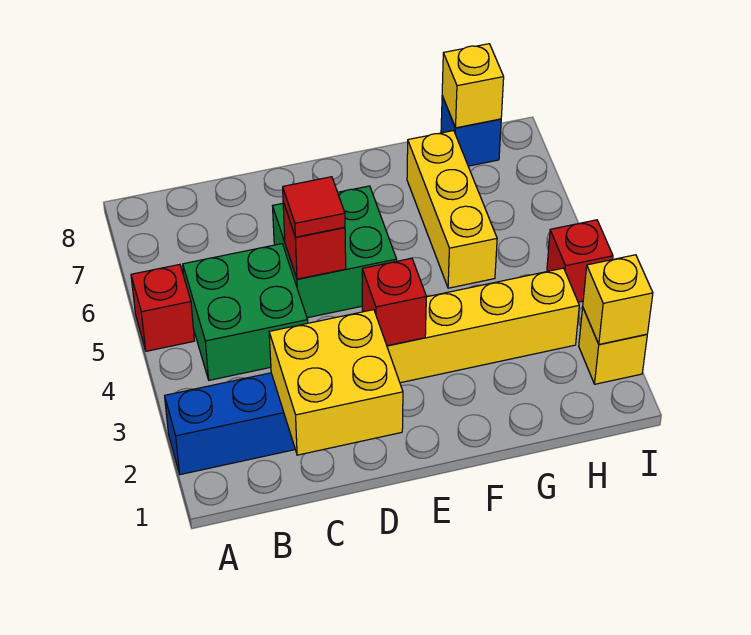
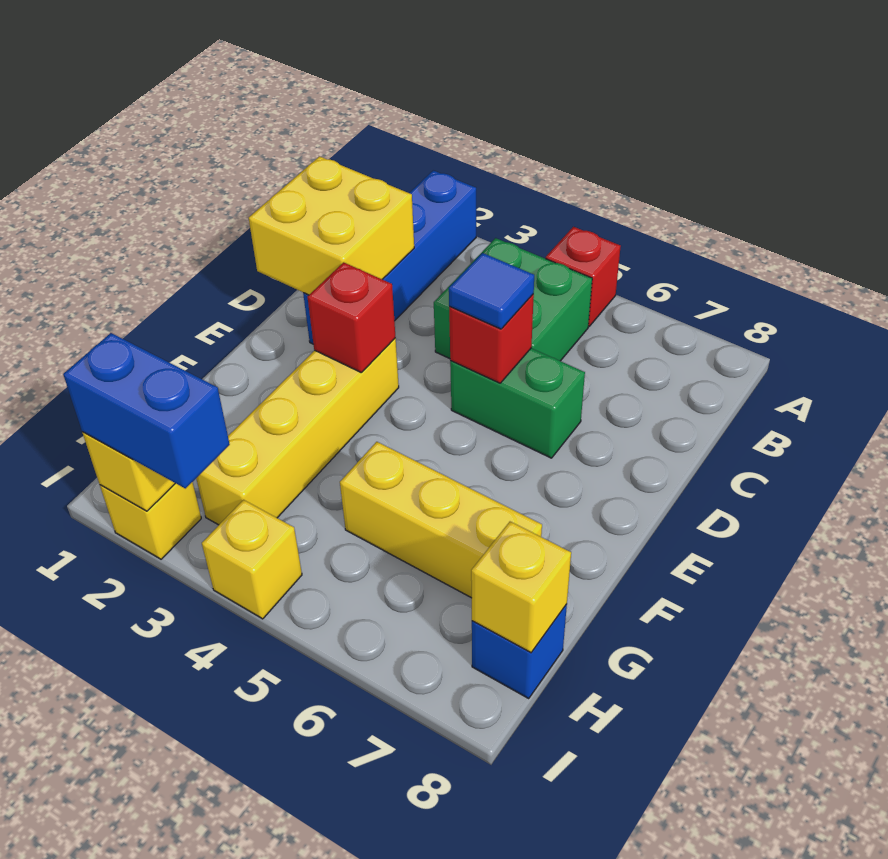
green brick D5:E6 level 1 -> green brick D5:D6 level 1
red tile D5 level 3 -> blue tile D5 level 3
none -> blue brick I2:I3 level 3
red brick I4 level 1 -> yellow brick I4 level 1

